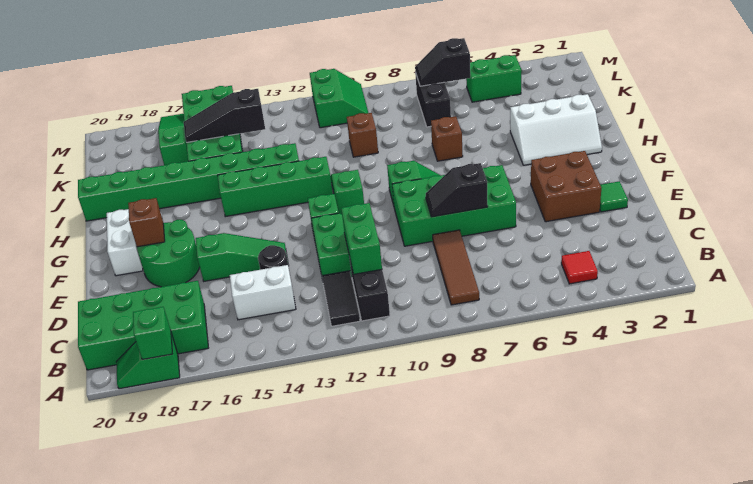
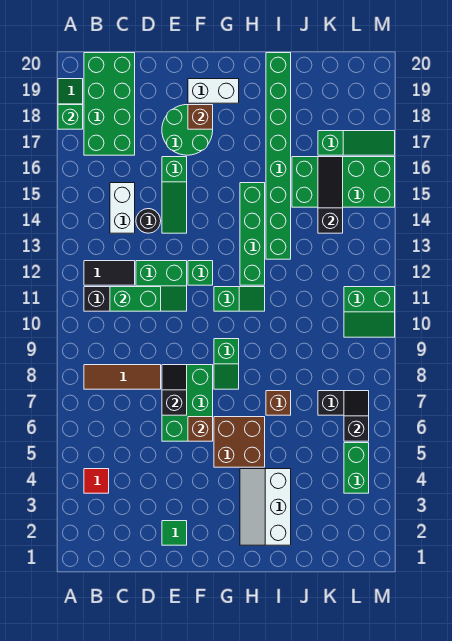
brown brick E3:F4 level 1 -> brown brick G5:H6 level 1
green brick E6:F9 level 1 -> green brick E6:F8 level 1
brown brick J10 level 1 -> brown brick F6 level 2

